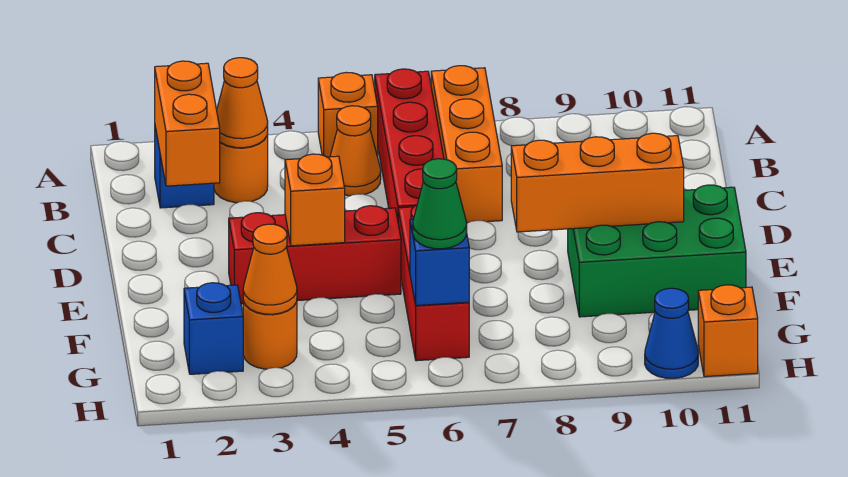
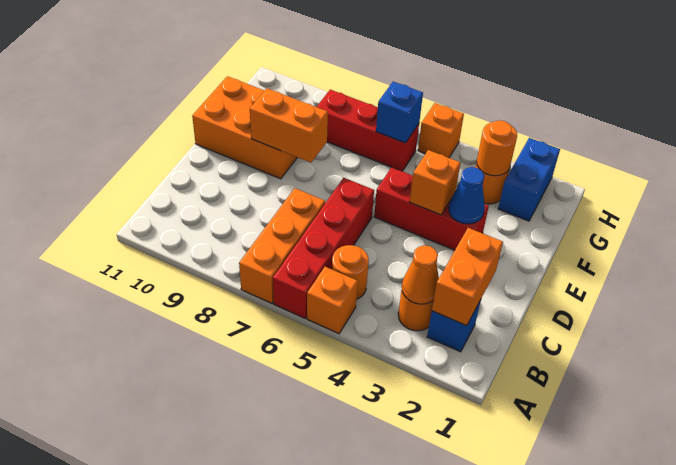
orange cone B5 level 1 -> orange round brick B5 level 1
red brick E6:G6 level 1 -> red brick G6:G8 level 1
orange brick E8:E10 level 2 -> orange brick E8:E9 level 2
green brick E9:F11 level 1 -> orange brick E9:F11 level 1
blue brick G2 level 1 -> blue brick G2:H2 level 1
orange cone G3 level 2 -> orange round brick G3 level 2
green cone G6 level 3 -> none
blue cone H10 level 1 -> blue cone E3 level 2
orange brick H11 level 1 -> orange brick H5 level 1

